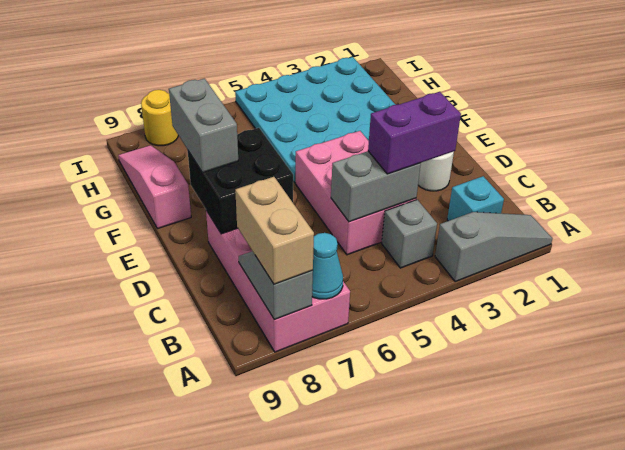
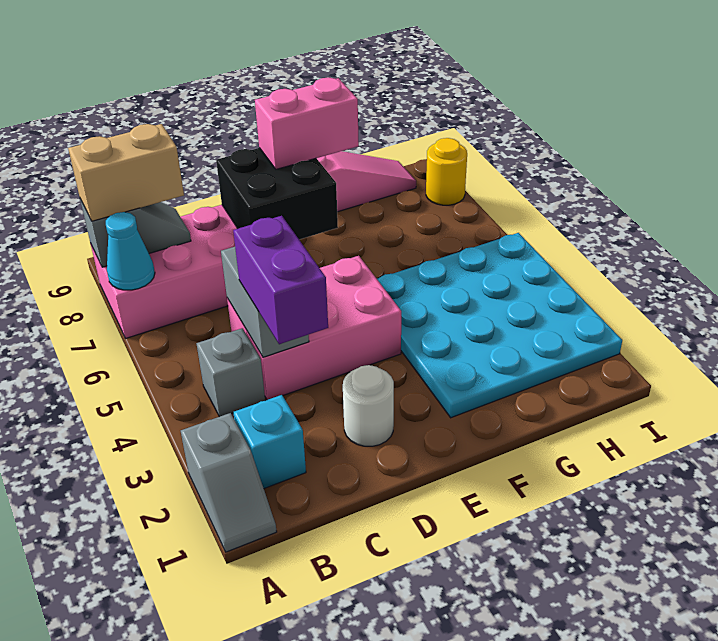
grey slope A1:A3 level 1 top 3 -> grey slope A1:A2 level 1 top 2
grey brick E8:F8 level 3 -> pink brick E8:F8 level 3

